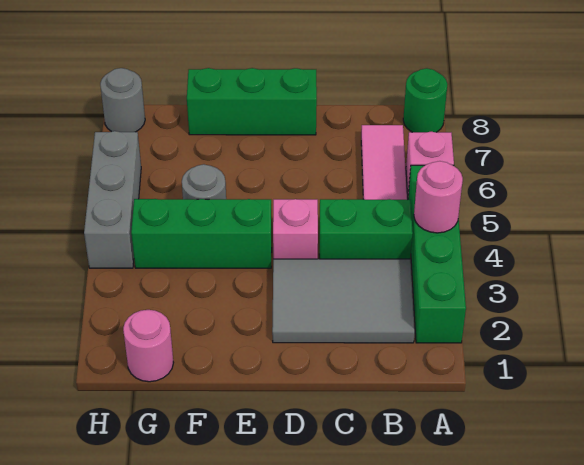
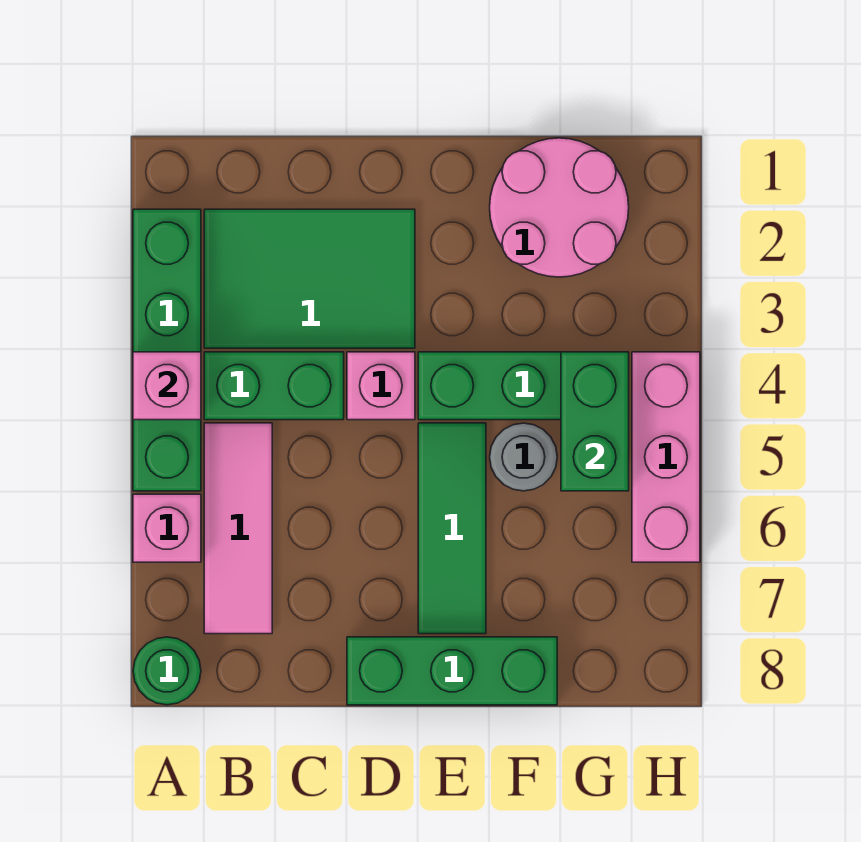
pink round brick A4 level 2 -> pink brick A4 level 2
grey tile B2:D3 level 1 -> green tile B2:D3 level 1
none -> green tile E5:E7 level 1
pink round brick G1 level 1 -> pink round brick F1:G2 level 1
none -> green brick G4:G5 level 2
grey brick H4:H6 level 1 -> pink brick H4:H6 level 1
grey round brick H8 level 1 -> none

